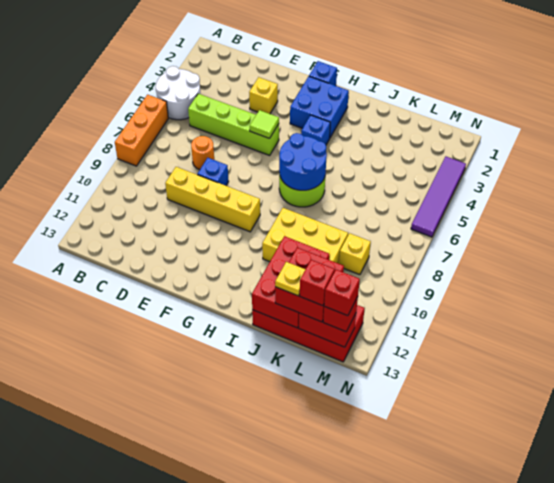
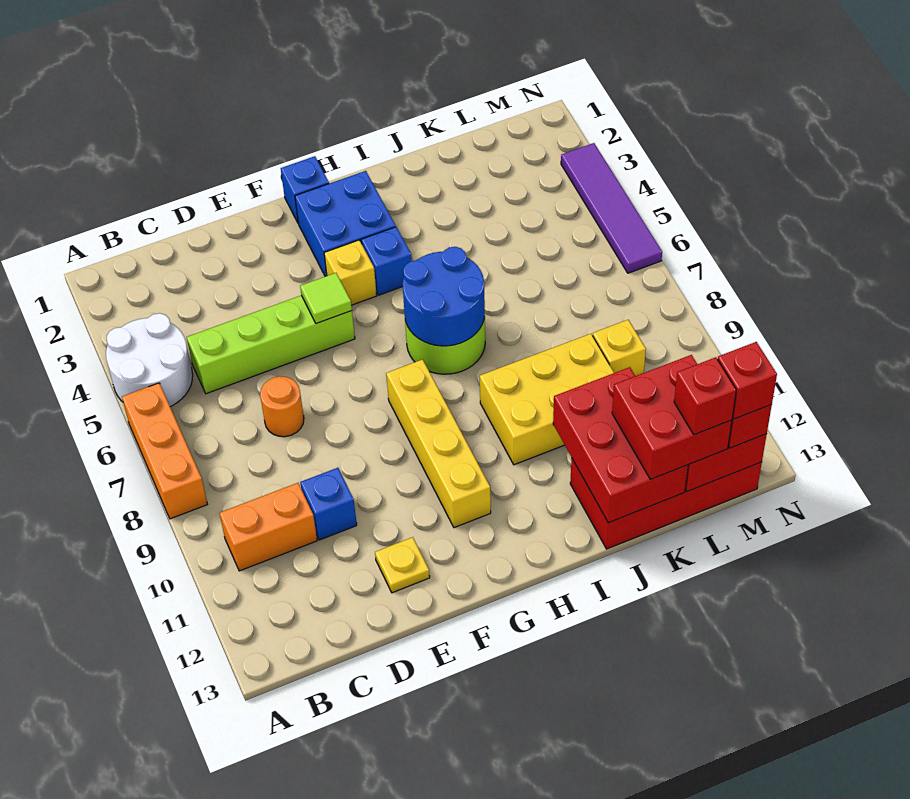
none -> orange brick B10:C10 level 1
yellow brick D9:G9 level 1 -> yellow brick G8:G11 level 1
yellow brick E3 level 1 -> yellow brick G4 level 1
blue brick E8 level 1 -> blue brick D10 level 1
yellow plate K13 level 4 -> yellow plate E12 level 1

